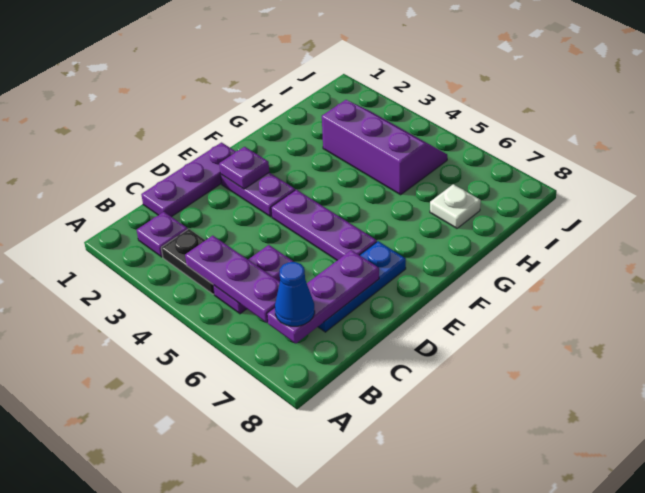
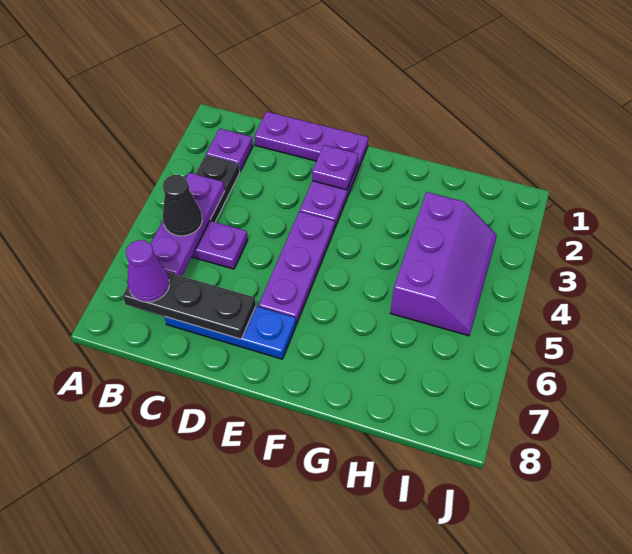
none -> black cone B5 level 3
purple plate B7:D7 level 2 -> black plate B7:D7 level 2
blue cone B7 level 3 -> purple cone B7 level 3
white plate H7 level 1 -> none

